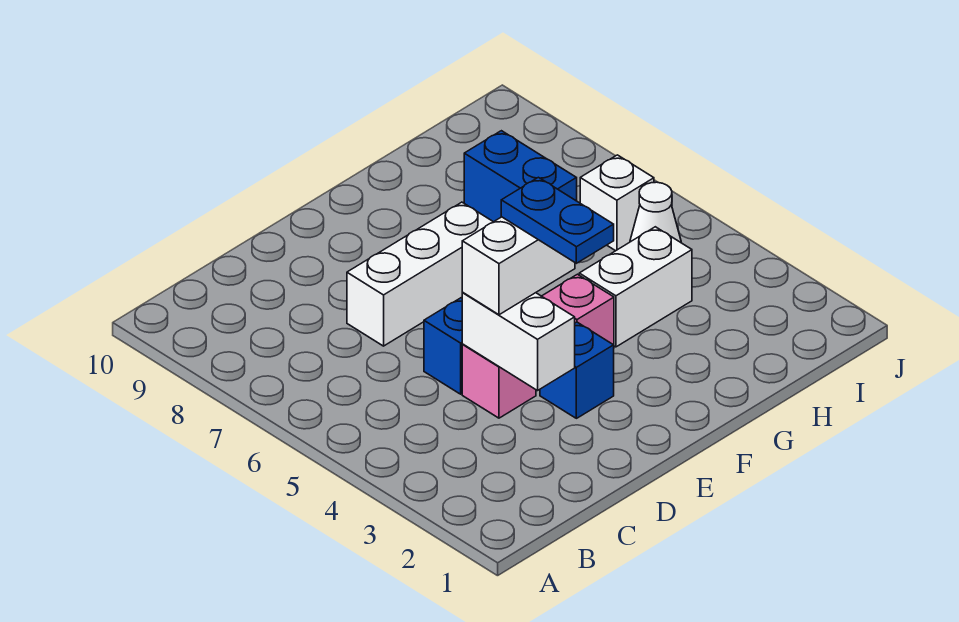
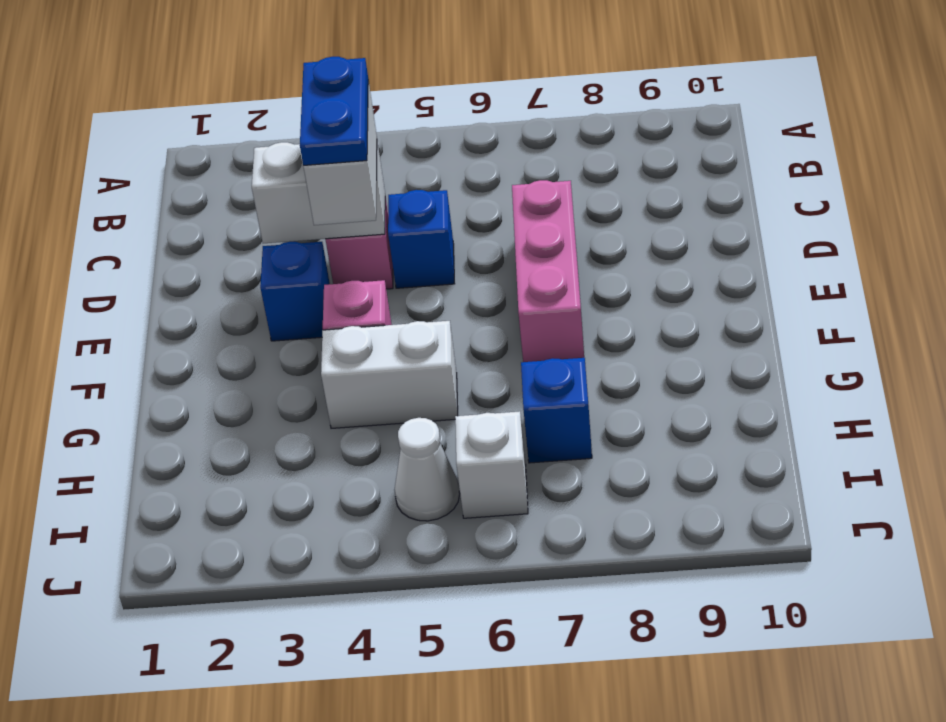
white brick D7:F7 level 1 -> pink brick D7:F7 level 1
blue plate E3:E4 level 4 -> blue plate D4:E4 level 4
white brick G4:H4 level 1 -> white brick G4:G5 level 1
blue brick H7:H8 level 1 -> blue brick H7 level 1

